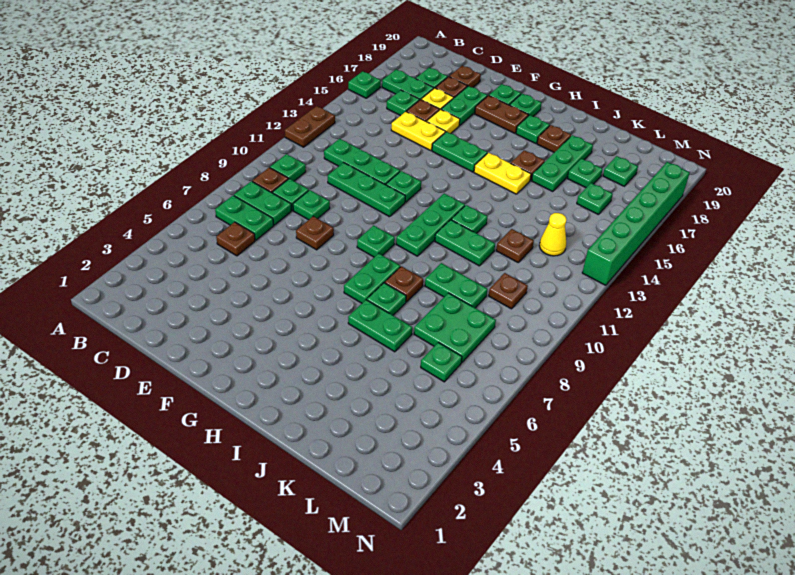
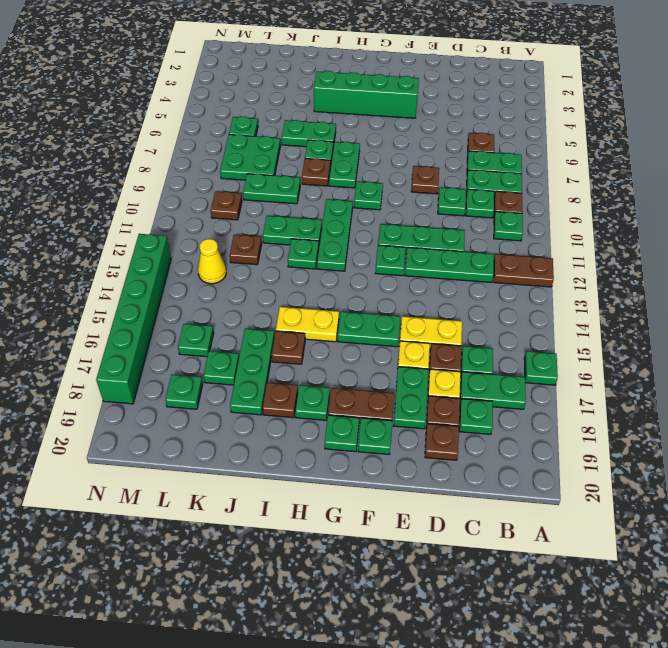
brown plate A12:A13 level 1 -> brown plate A12:B12 level 1
none -> green brick F4:I4 level 1

